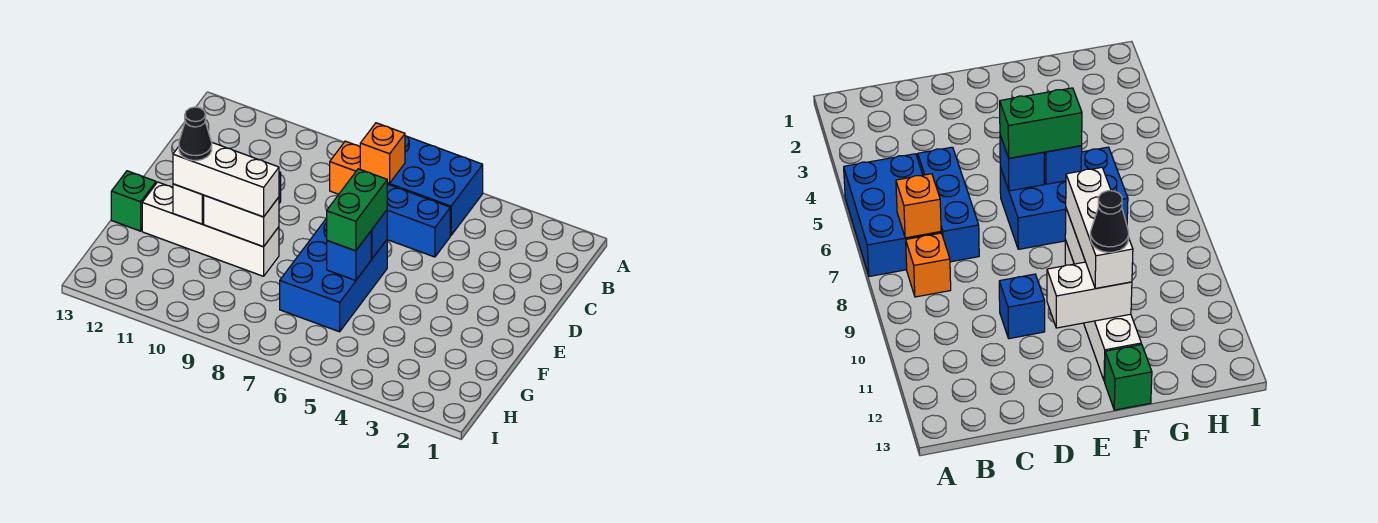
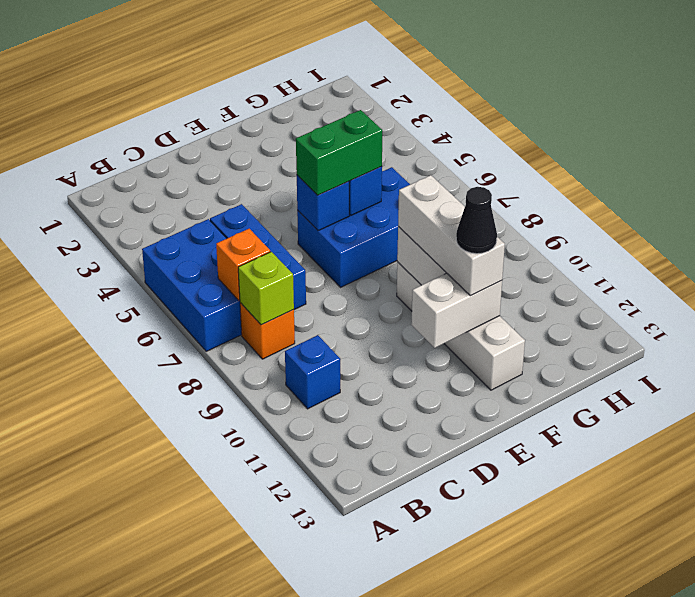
none -> lime brick B8 level 2
blue brick D10 level 1 -> blue brick B10 level 1
green brick F13 level 1 -> none

